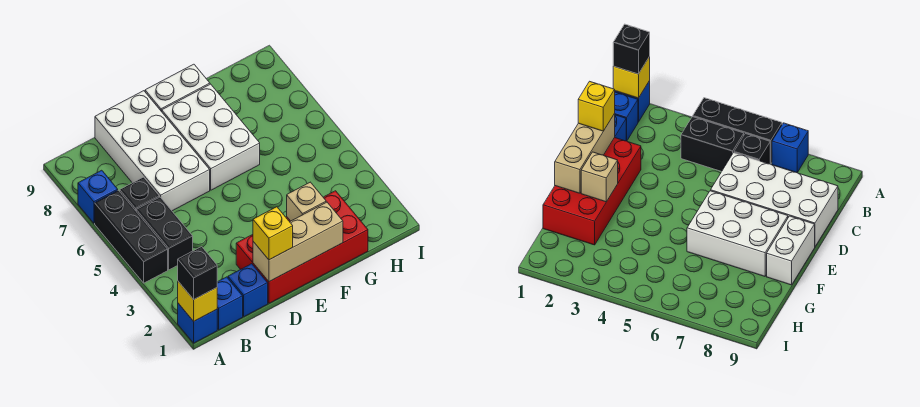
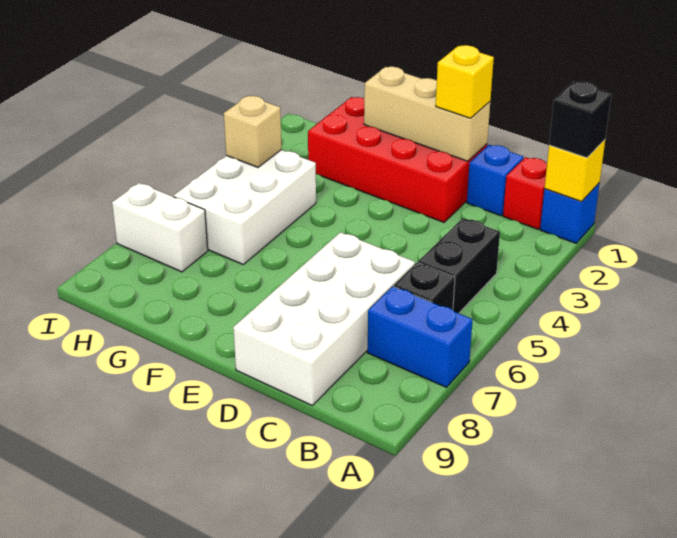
black brick A4:A6 level 1 -> none
blue brick A7 level 1 -> blue brick A7:B7 level 1
blue brick B1 level 1 -> red brick B1 level 1
white brick E6:F8 level 1 -> white brick G4:H6 level 1
white brick E9:F9 level 1 -> white brick H7:I7 level 1
tan brick F2 level 2 -> tan brick H4 level 2

